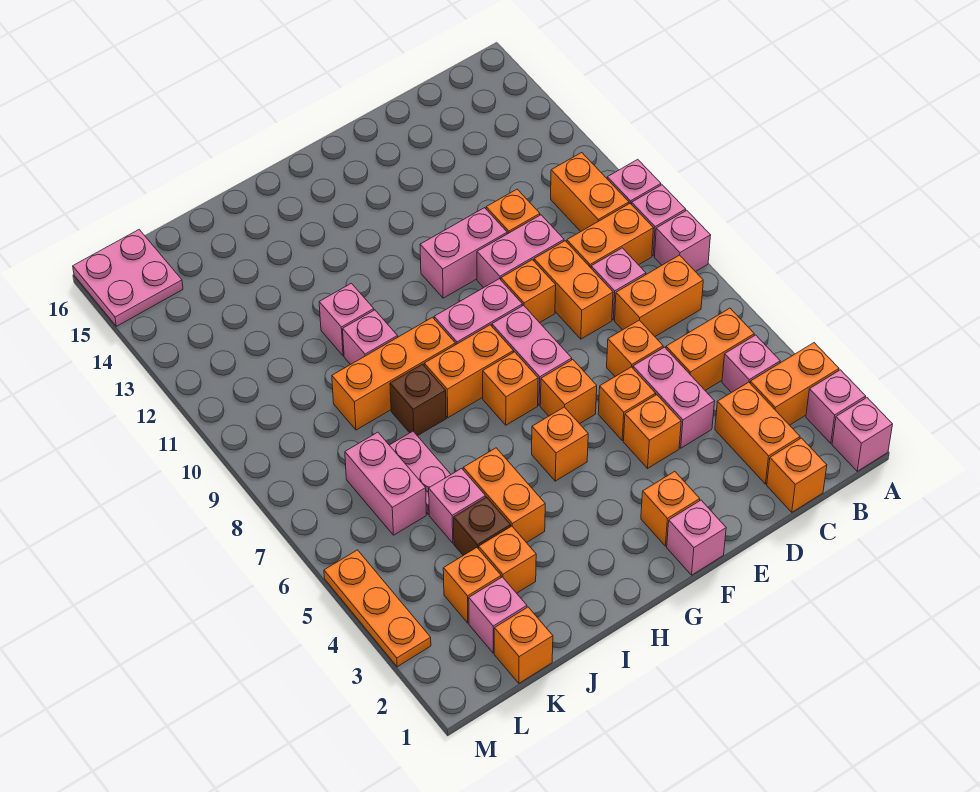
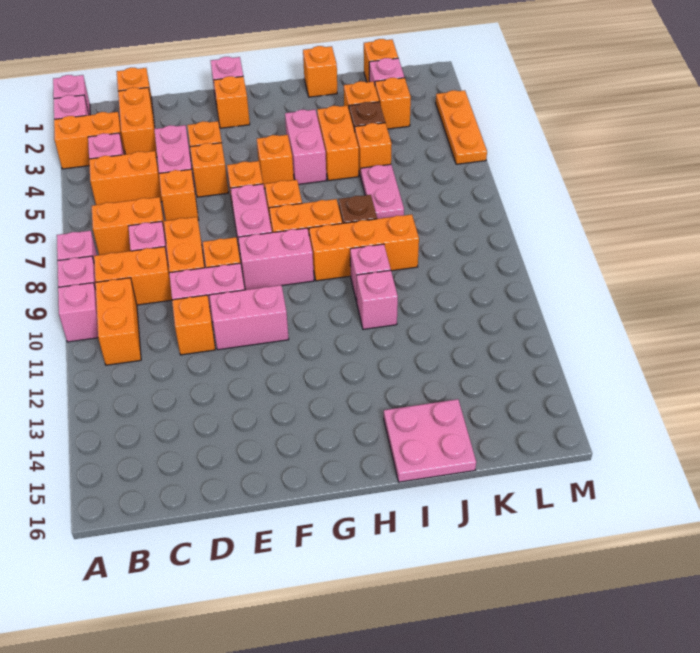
none -> orange brick I1 level 1
pink brick J5 level 1 -> orange brick J5 level 1
pink brick K6:K7 level 1 -> pink brick H4:H5 level 1
pink plate L15:M16 level 1 -> pink plate I15:J16 level 1

